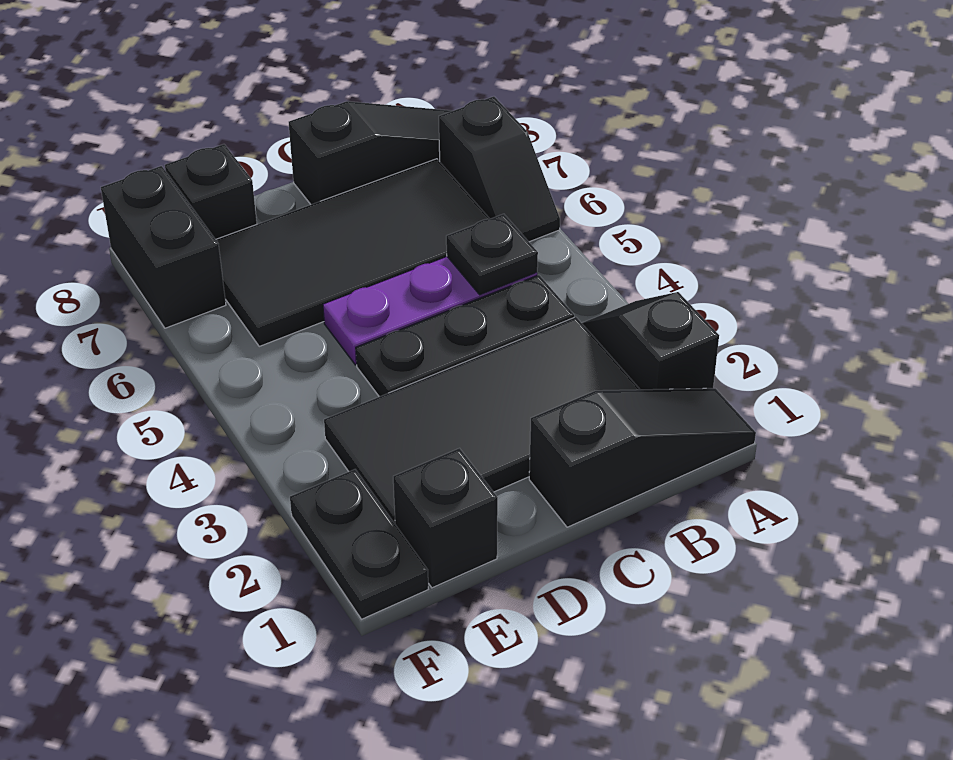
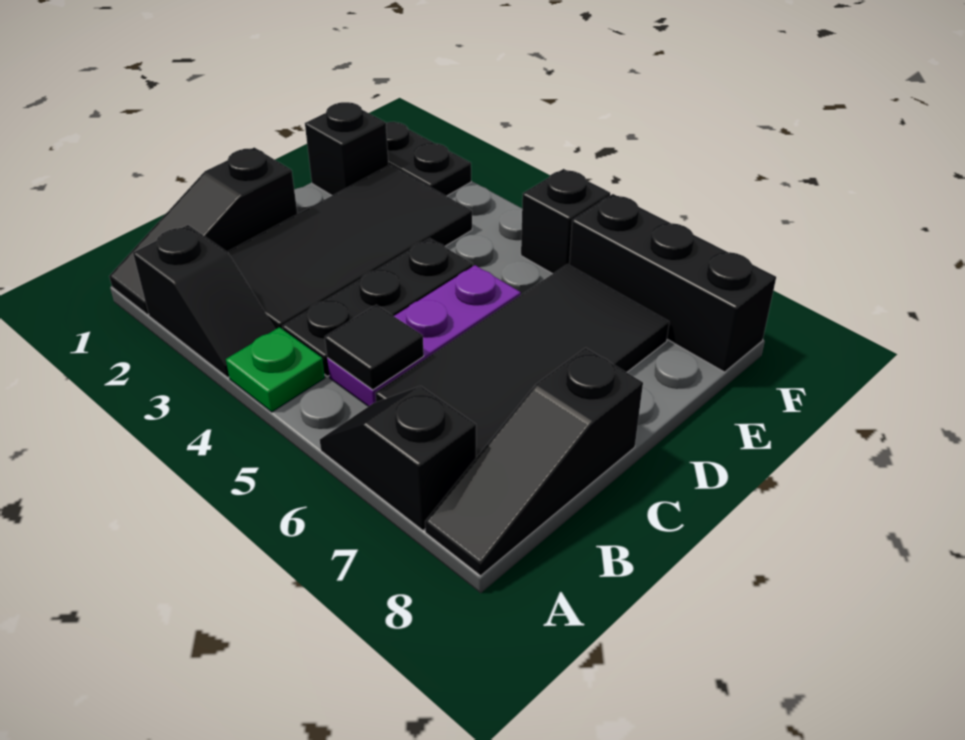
none -> green plate A4 level 1
black plate B5 level 2 -> black tile B5 level 2
black brick E8 level 1 -> black brick F5 level 1
black brick F7:F8 level 1 -> black brick F6:F8 level 1

